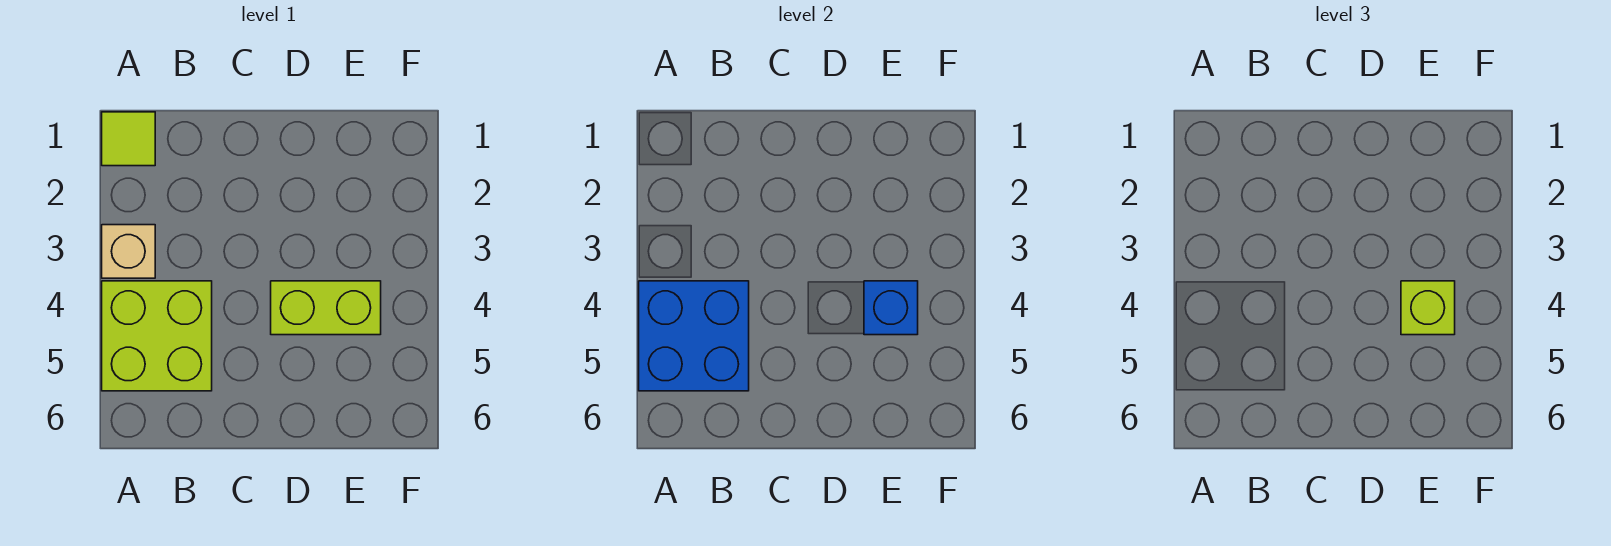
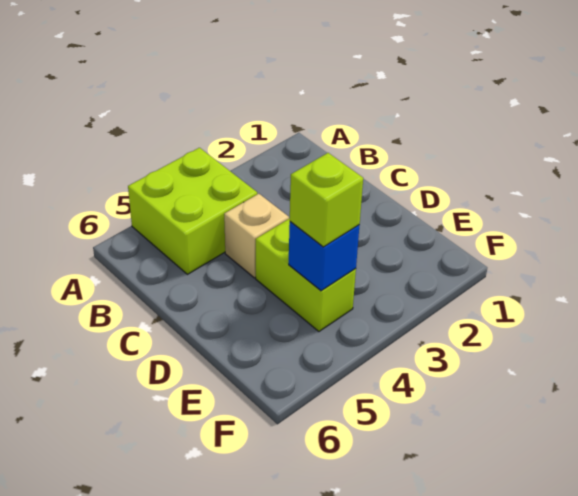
lime tile A1 level 1 -> none
tan brick A3 level 1 -> tan brick C4 level 1
blue brick A4:B5 level 2 -> none

